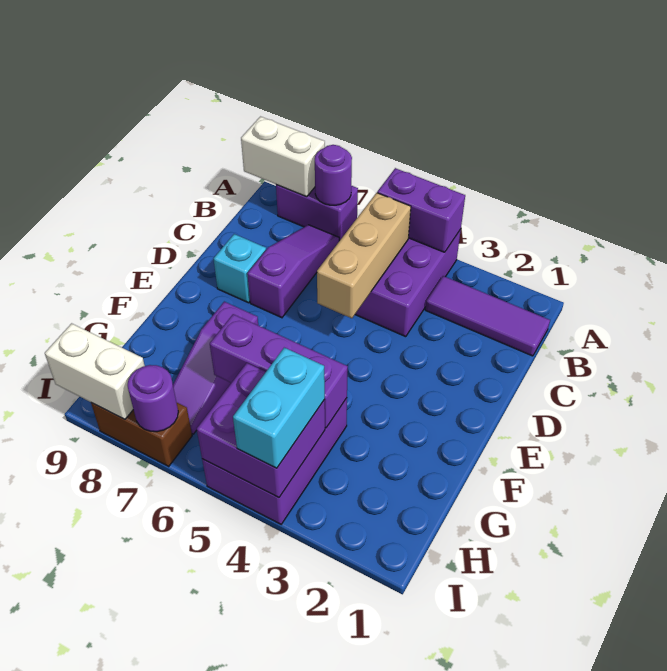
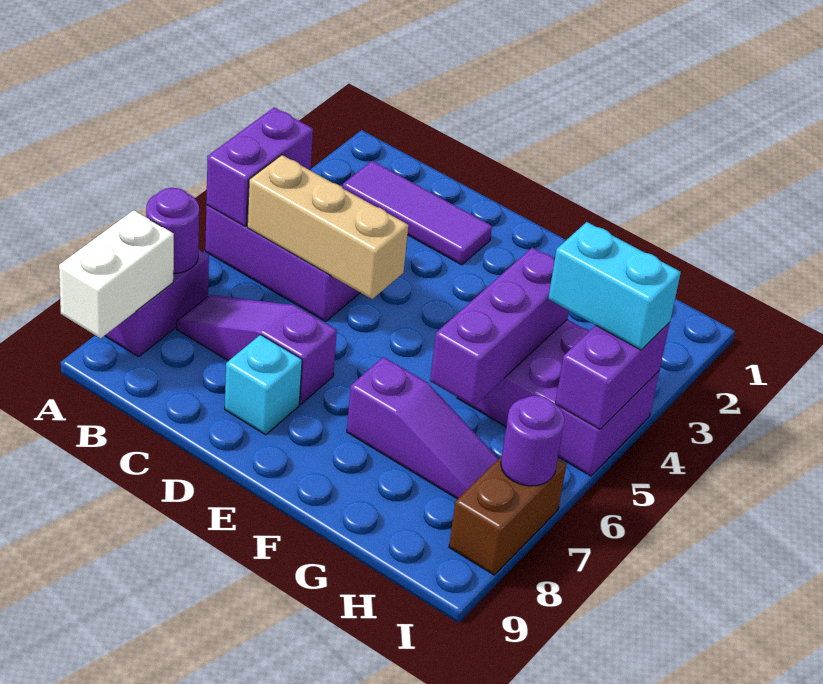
purple tile B1:B3 level 1 -> purple tile B2:D2 level 1
purple brick H4:I5 level 2 -> purple brick I4:I5 level 2
white brick I8:I9 level 2 -> none

